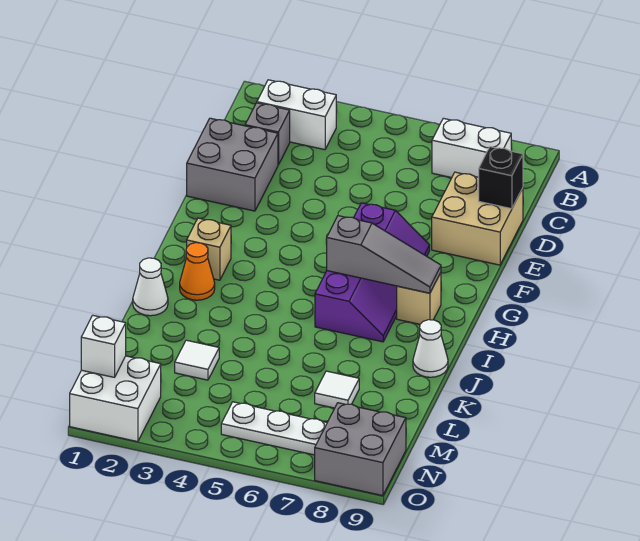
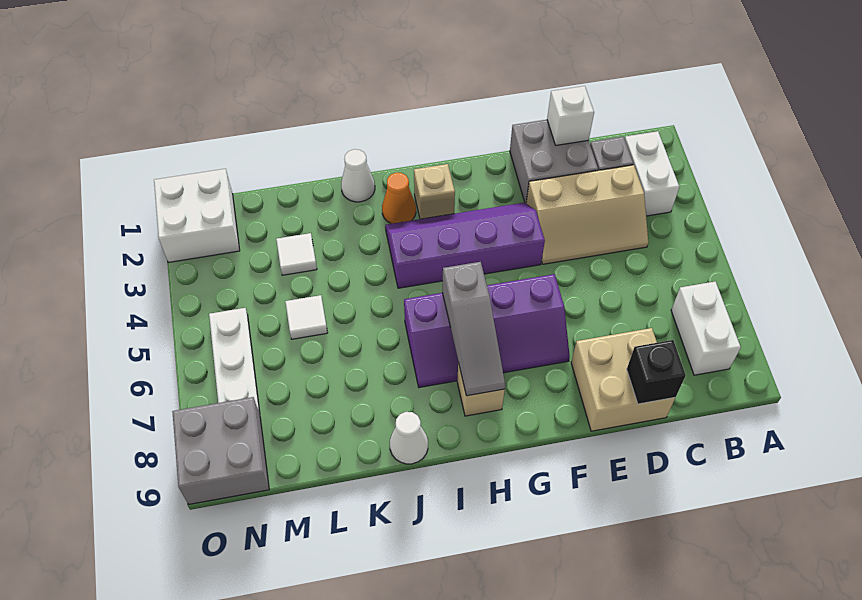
none -> tan slope C3:E4 level 1 top 3
none -> purple slope F3:I4 level 1 top 4
white tile L7 level 1 -> white tile L5 level 1
white brick N1 level 2 -> white brick D1 level 2

